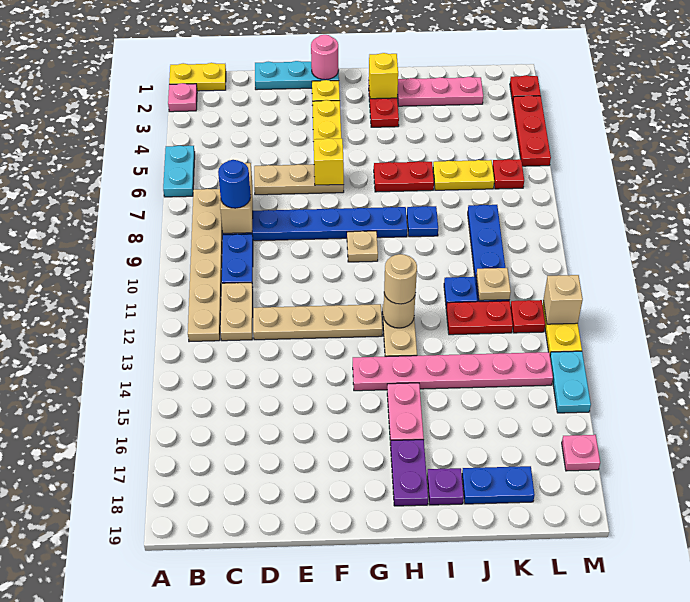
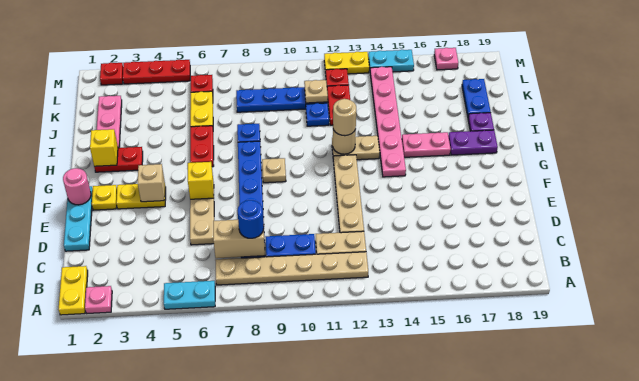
tan brick M12 level 2 -> tan brick F4 level 2

